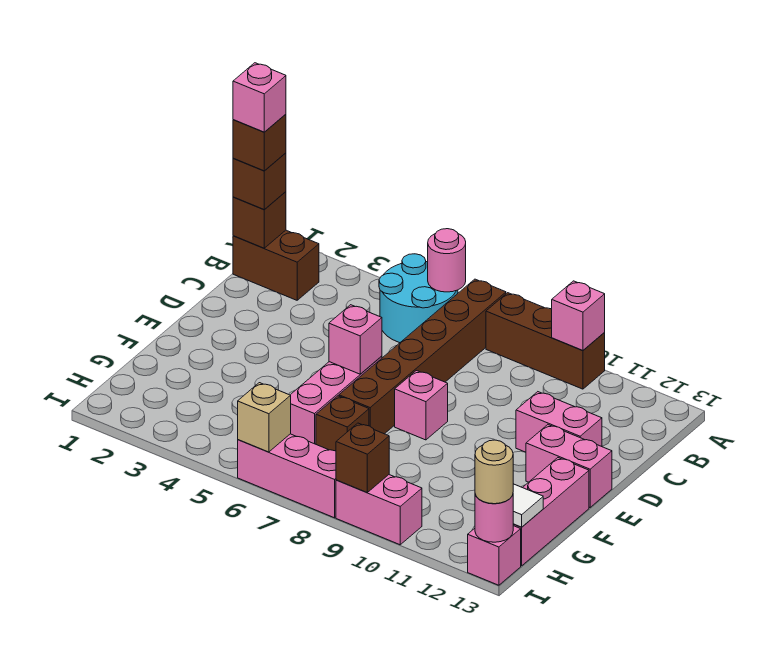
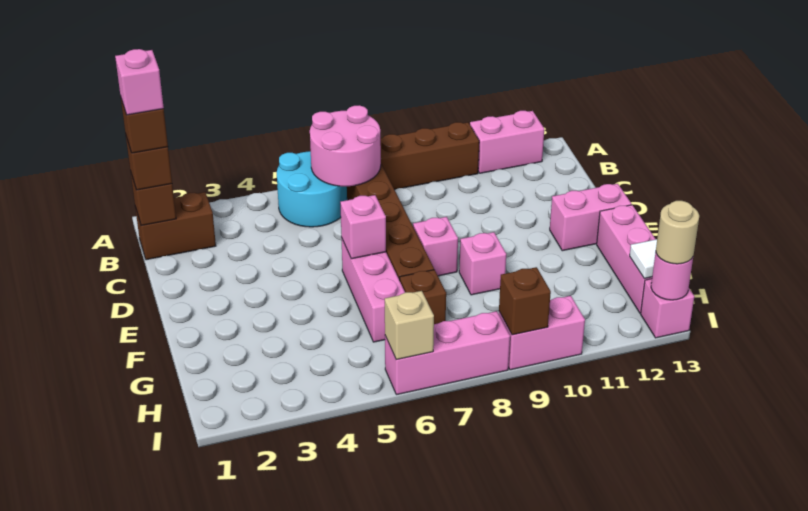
pink round brick A6 level 2 -> pink round brick A6:B7 level 2
pink brick A10 level 2 -> pink brick F9 level 1
pink brick D11:D12 level 1 -> pink brick A11:A12 level 1

